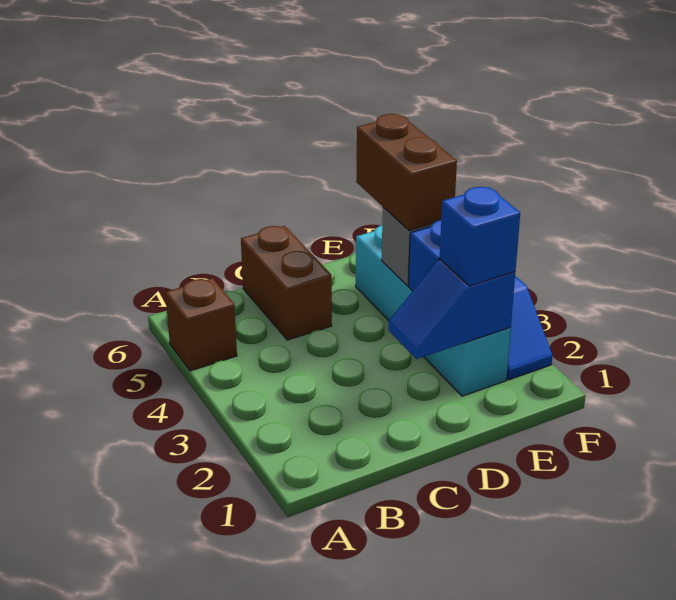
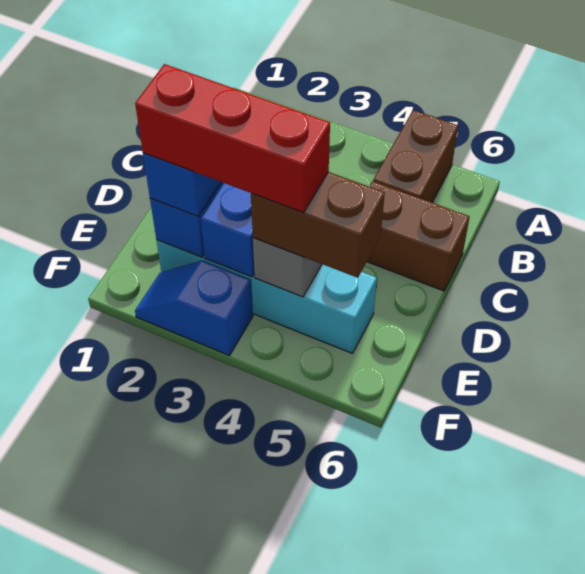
brown brick A5 level 1 -> brown brick A5:B5 level 1
none -> red brick E2:E4 level 4

